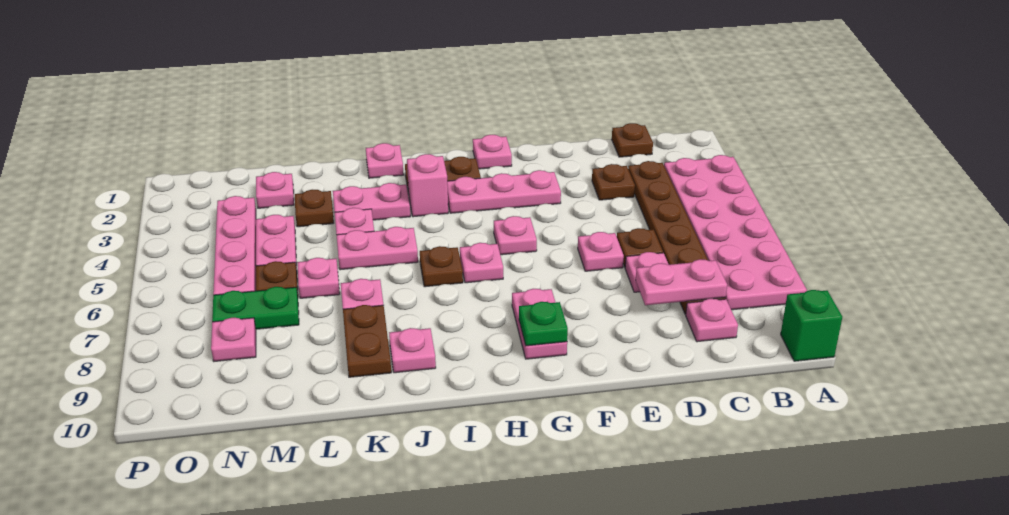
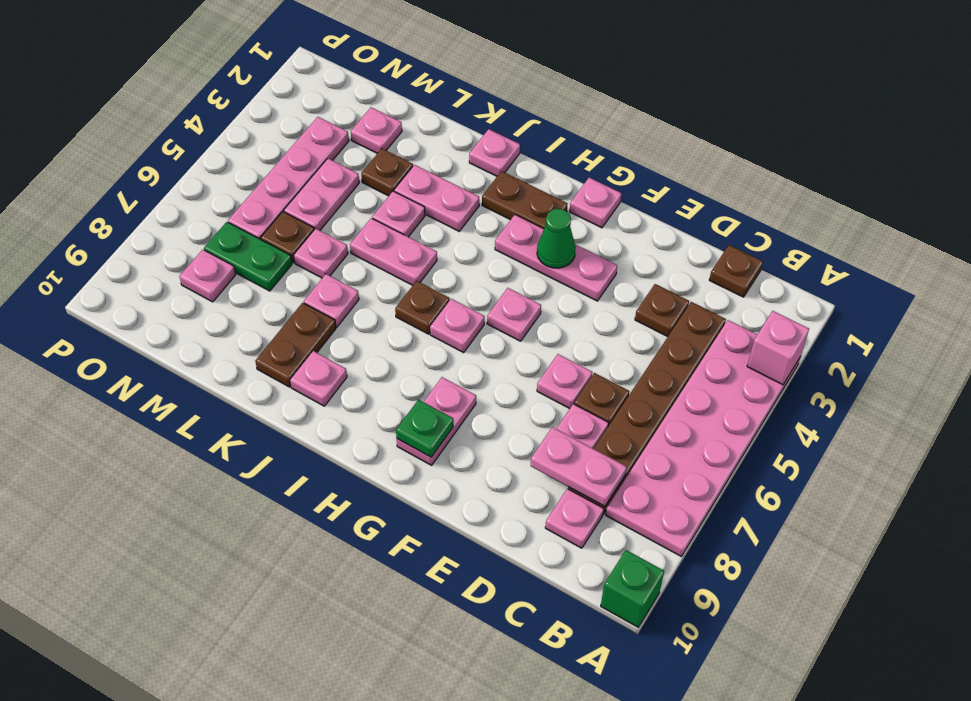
none -> green cone G3 level 2
pink brick I3 level 1 -> pink brick A3 level 2

